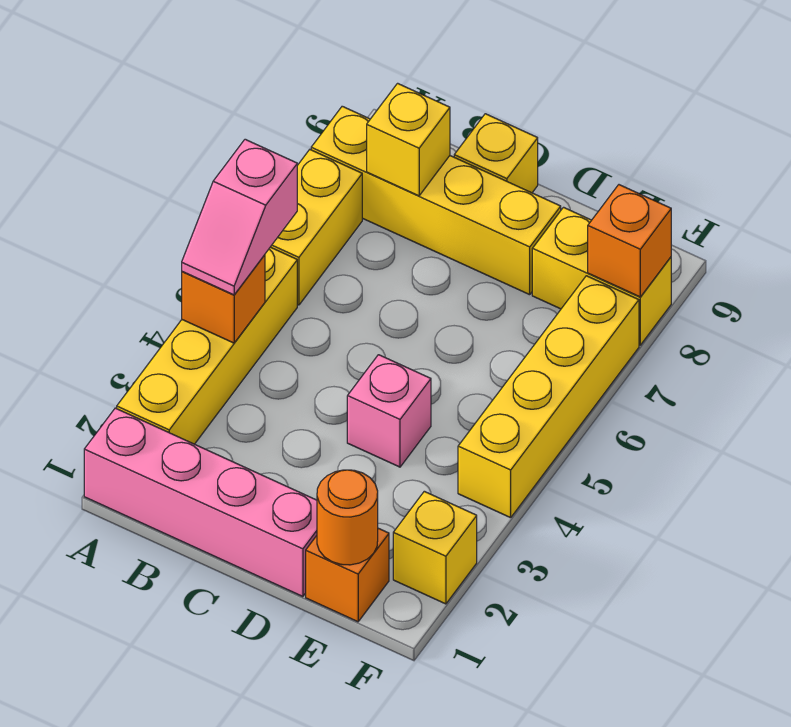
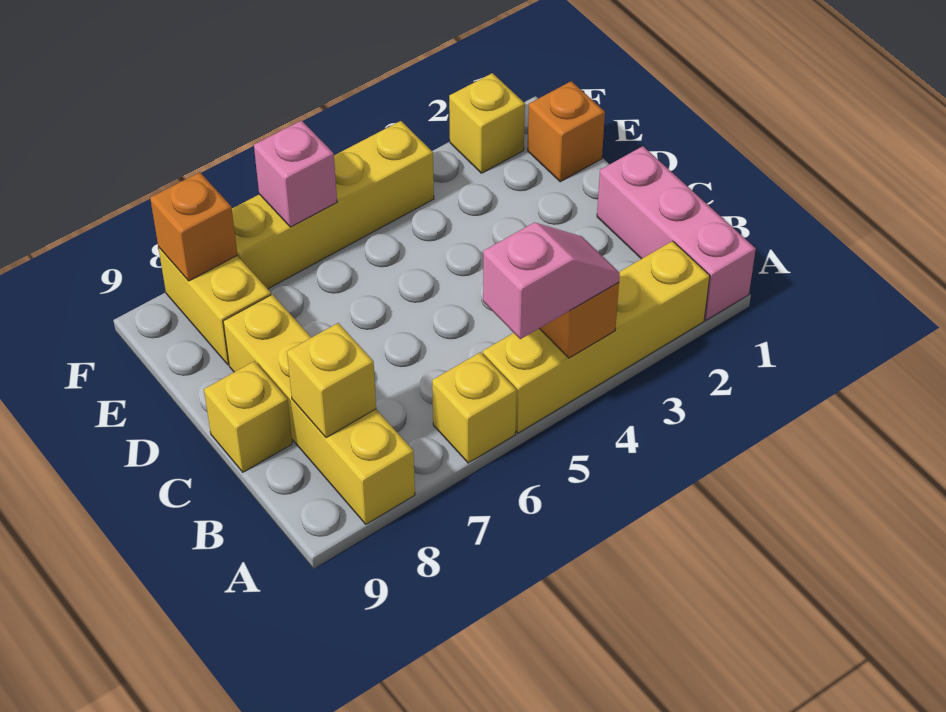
pink brick A1:D1 level 1 -> pink brick A1:C1 level 1
yellow brick A6:A7 level 1 -> yellow brick A6 level 1
pink brick D4 level 1 -> pink brick F6 level 2
orange round brick E1 level 2 -> none

